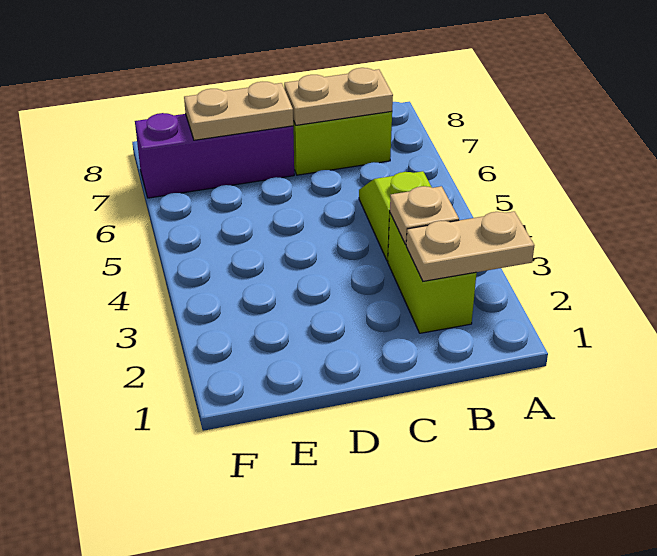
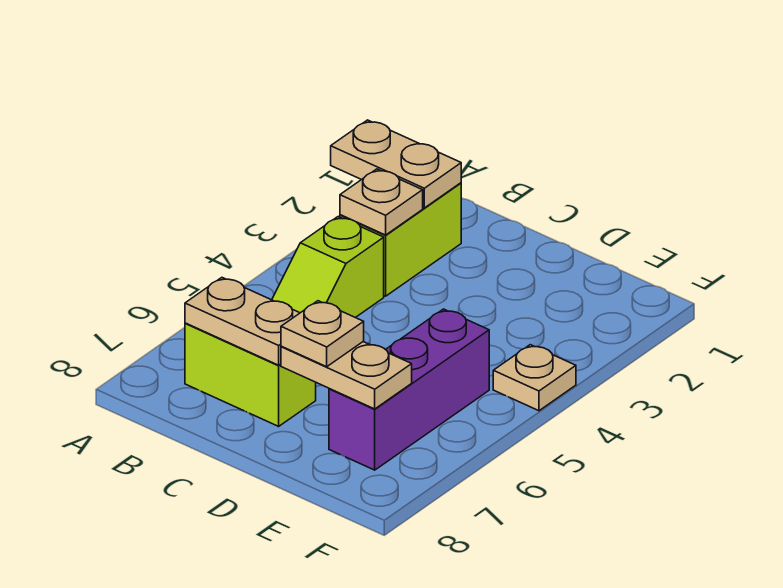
purple brick D7:F7 level 1 -> purple brick E5:E7 level 1
none -> tan plate D7 level 3
none -> tan plate F4 level 1

